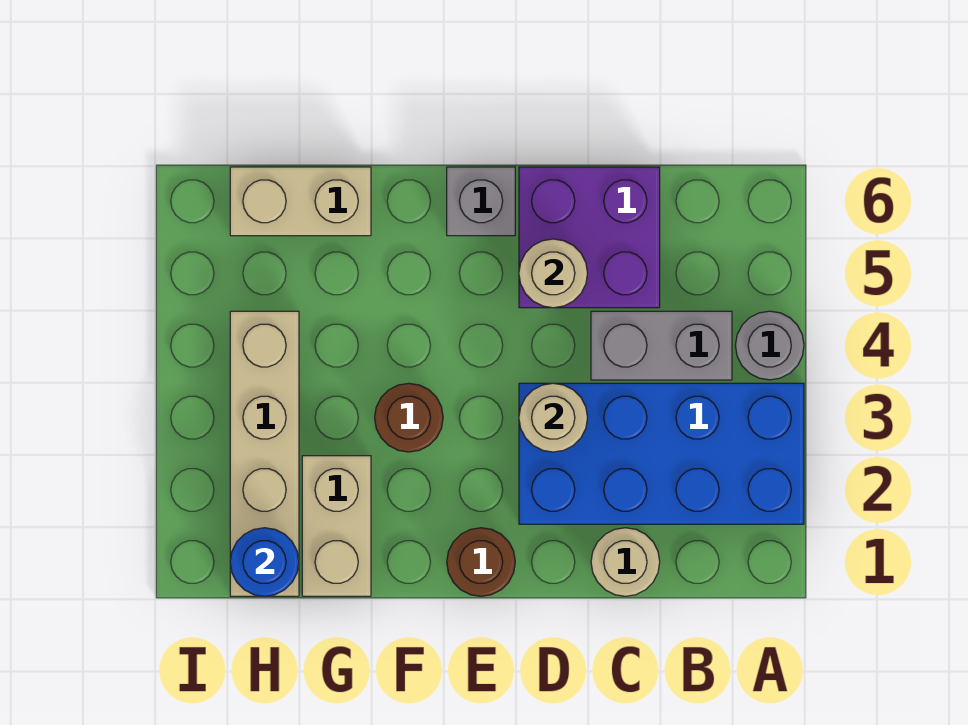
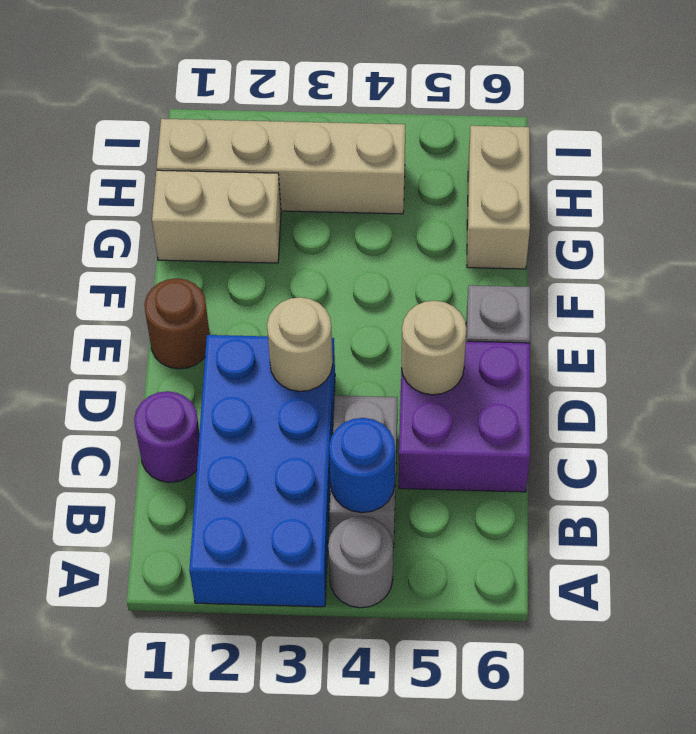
tan round brick C1 level 1 -> purple round brick C1 level 1
brown round brick F3 level 1 -> none
blue round brick H1 level 2 -> blue round brick B4 level 2

